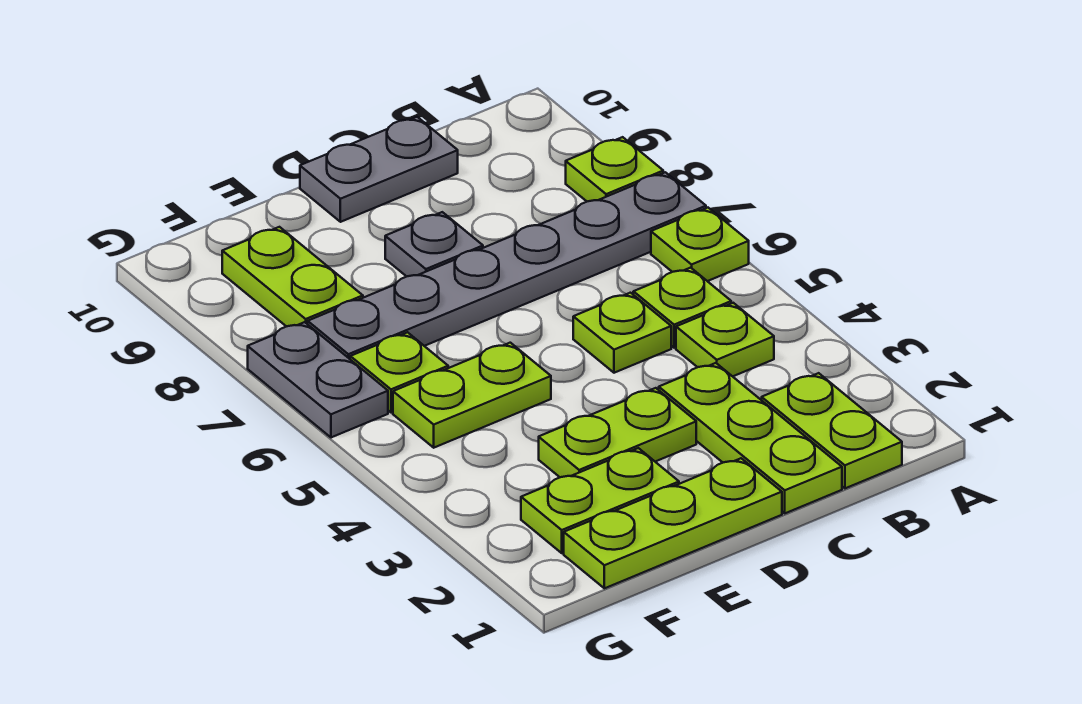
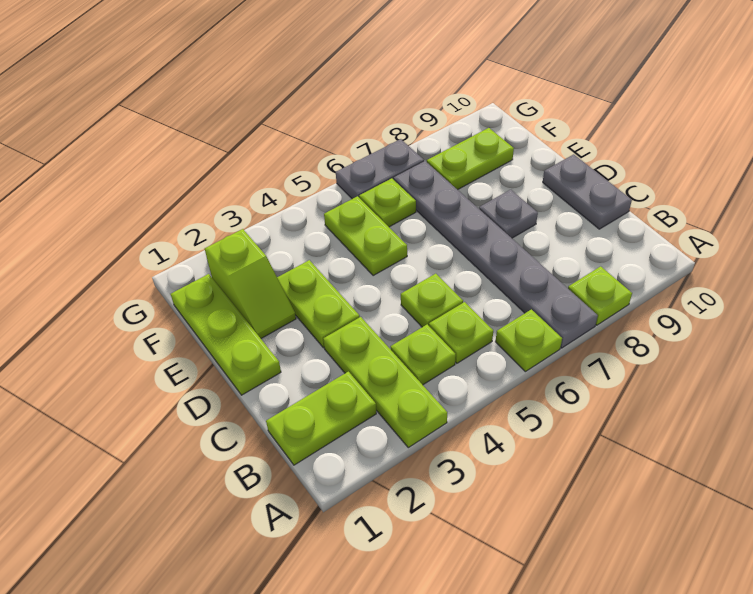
lime plate C1:C3 level 1 -> lime plate A3:C3 level 1
lime plate E2:F2 level 1 -> lime slope E2:F2 level 1 top F

